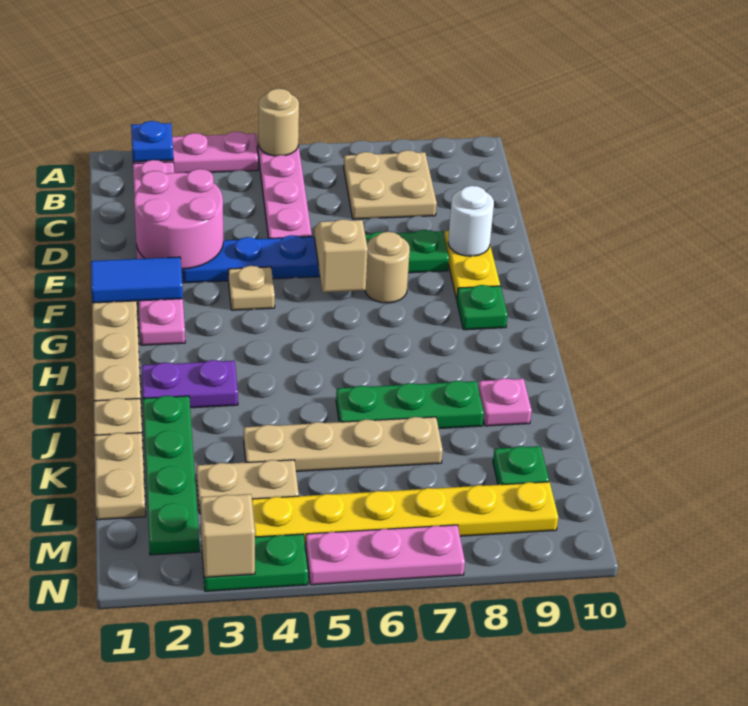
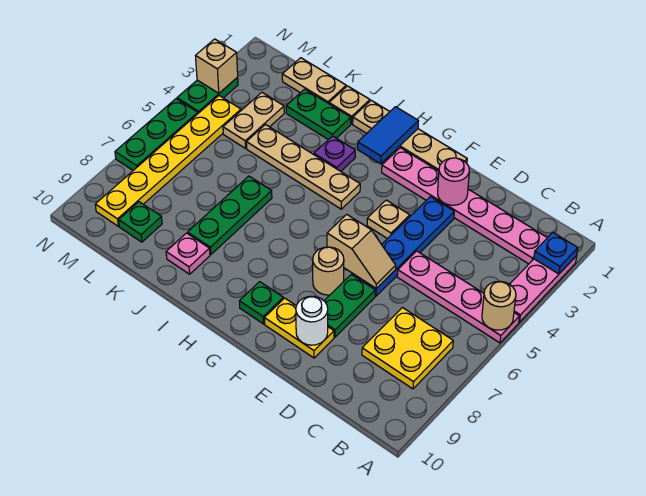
tan plate B7:C8 level 1 -> yellow plate B7:C8 level 1
pink round brick D2:E3 level 2 -> pink round brick E2 level 2
blue tile F1:F2 level 2 -> blue tile H1:H2 level 2
purple plate I2:I3 level 1 -> purple plate I3 level 1
green plate J2:M2 level 1 -> green plate J2:K2 level 1
tan plate K4:K7 level 1 -> tan plate H4:K4 level 1
pink plate N5:N7 level 1 -> green plate N5:N7 level 1

